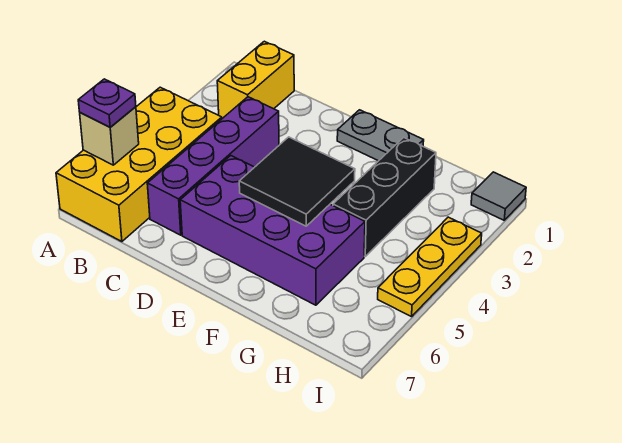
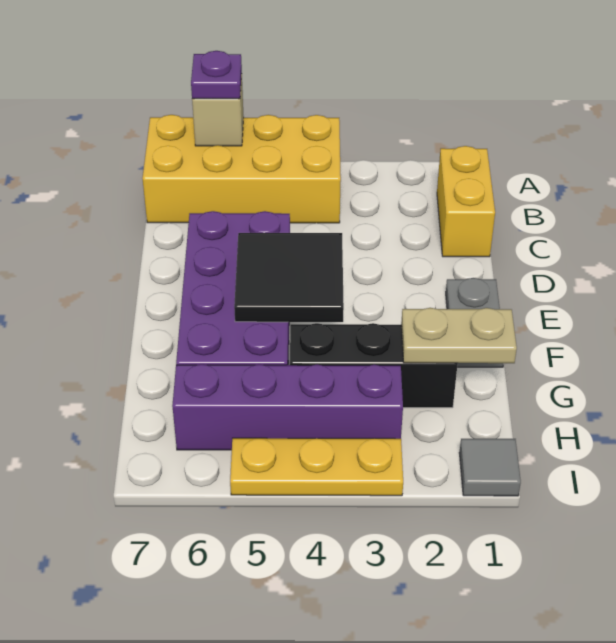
yellow brick B1:B2 level 1 -> yellow brick B1:C1 level 1
purple brick C3:C6 level 1 -> purple brick H3:H6 level 1
none -> tan plate G1:G2 level 2

